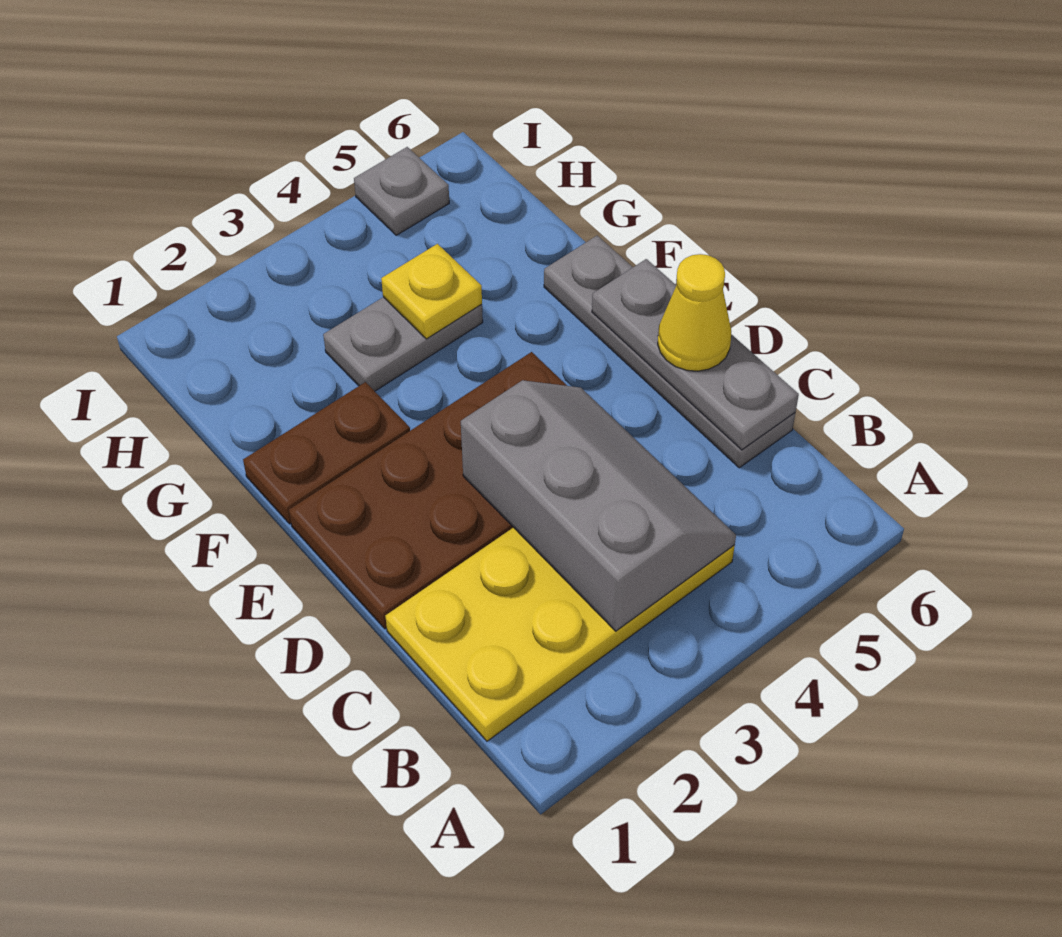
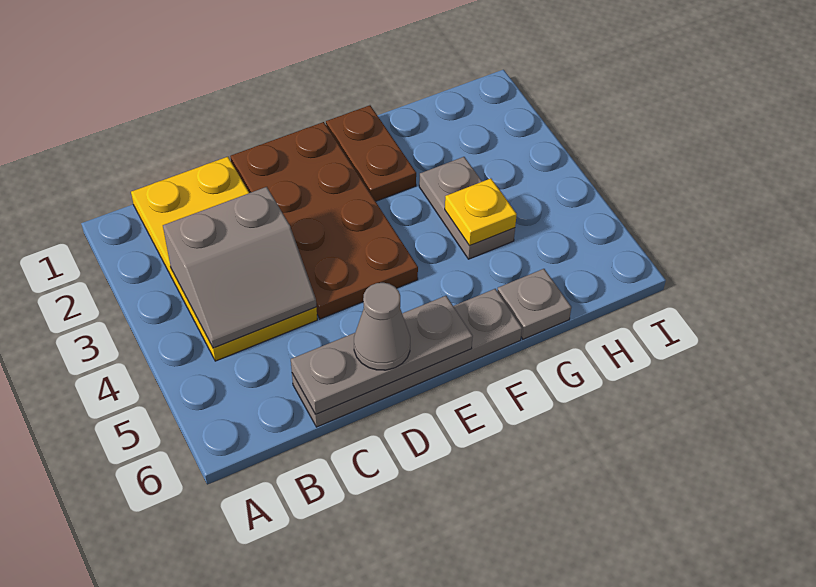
grey slope B3:D4 level 2 top 3 -> grey slope B3:C4 level 2 top 3
yellow cone D6 level 3 -> grey cone D6 level 3
grey plate I5 level 1 -> grey plate G6 level 1

